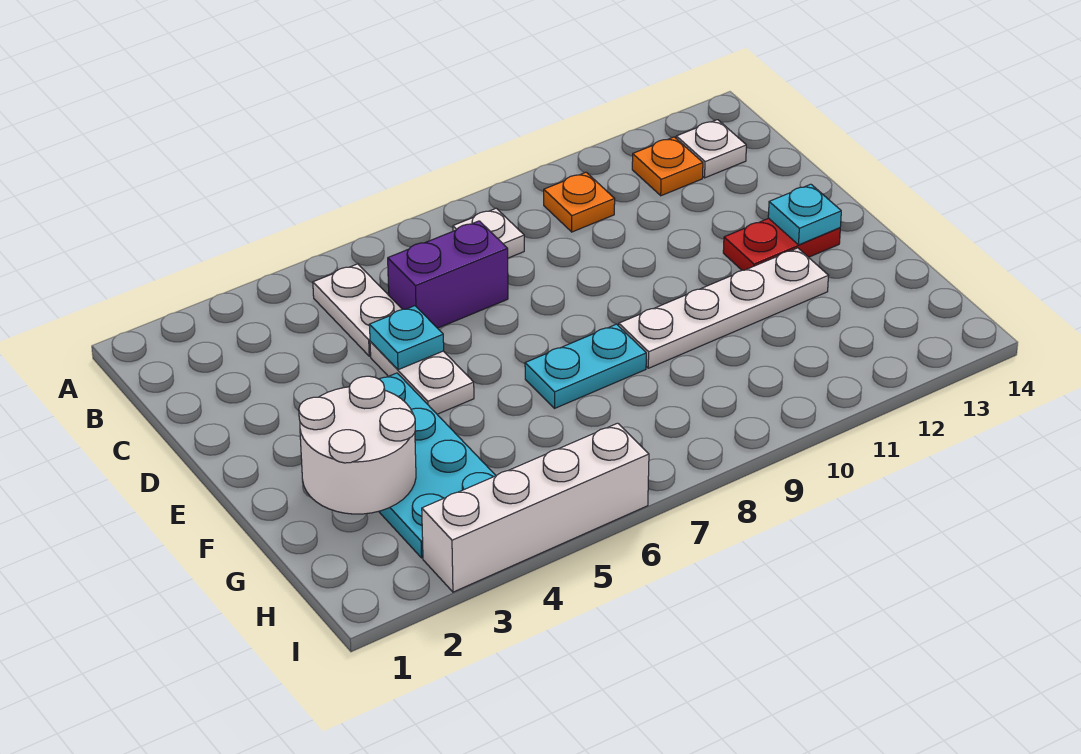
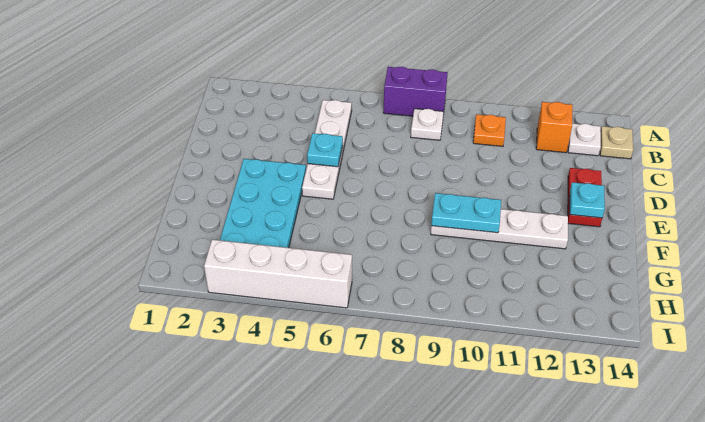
orange plate B12 level 1 -> orange brick B12 level 1
none -> tan plate B14 level 1
purple brick C6:C7 level 1 -> purple brick A7:A8 level 1
red plate E12:E13 level 1 -> red plate D13:E13 level 1
white round brick F2:G3 level 2 -> none
cyan plate F7:F8 level 1 -> cyan plate F9:F10 level 2

